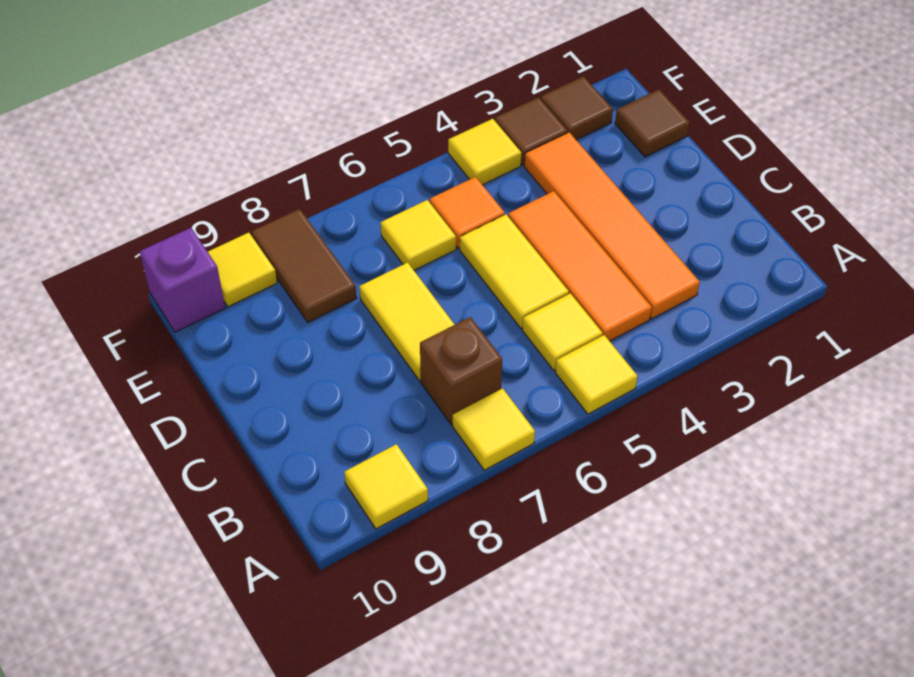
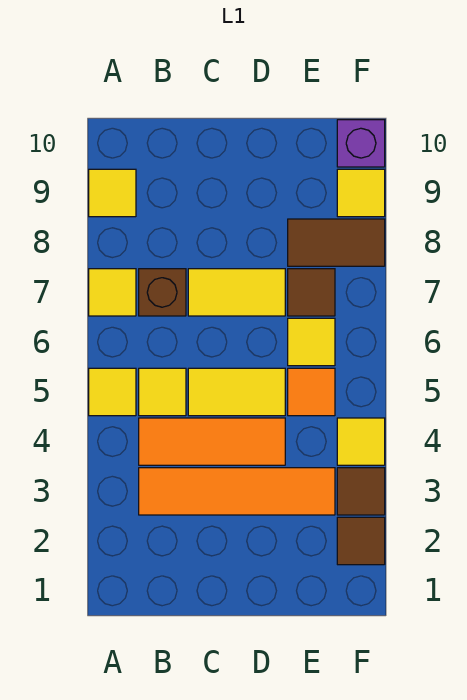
brown tile E1 level 1 -> brown tile E7 level 1

